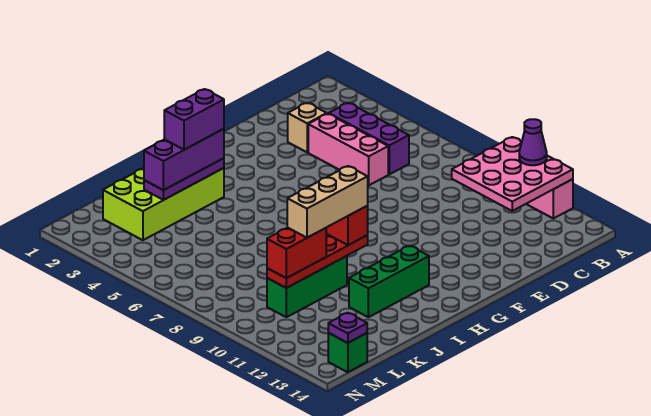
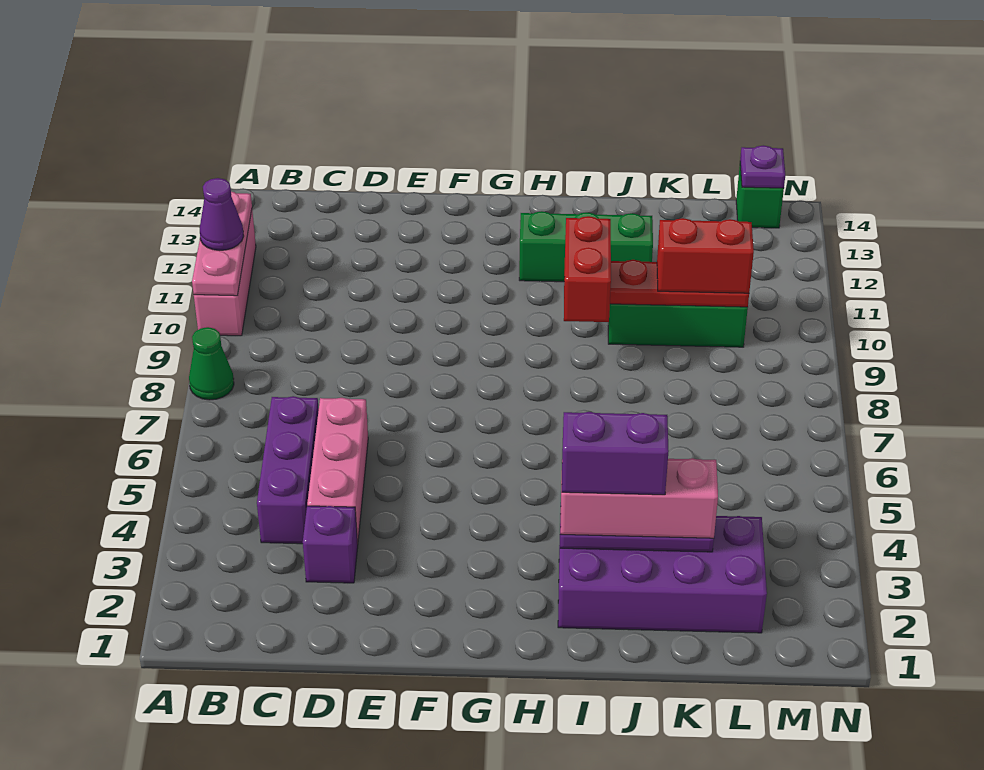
none -> green cone A8 level 1
pink plate A10:C12 level 2 -> pink plate A10:A12 level 2
tan brick D3 level 1 -> purple brick D3 level 1
lime brick I2:L3 level 1 -> purple brick I2:L3 level 1
purple brick I3:K3 level 3 -> pink brick I3:K3 level 3
tan brick I10:K10 level 4 -> none

